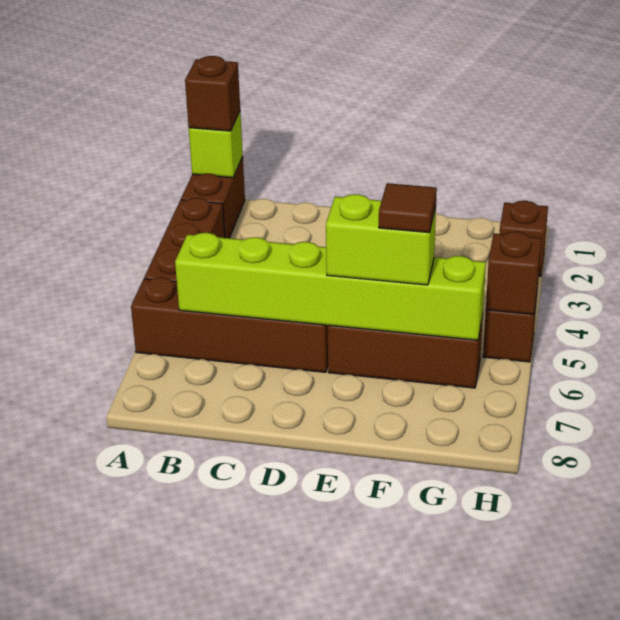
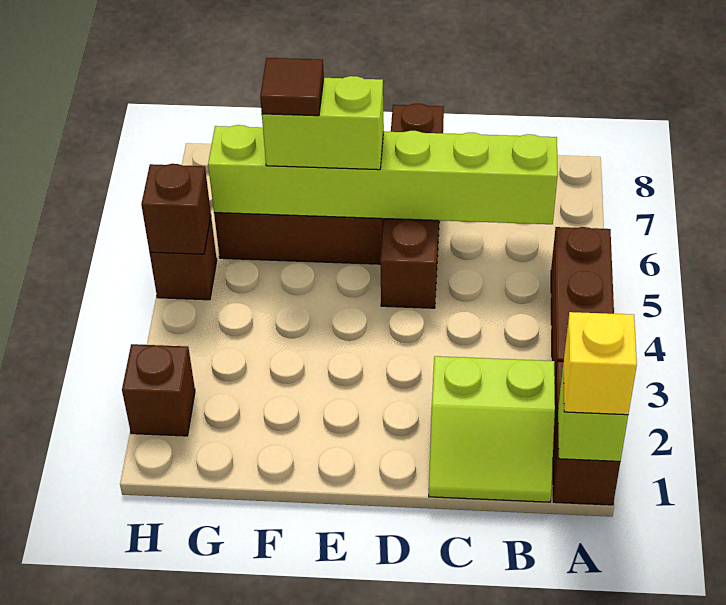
brown brick A1 level 3 -> yellow brick A1 level 3
brown brick A6:D6 level 1 -> brown brick D5:D8 level 1
none -> lime slope B1:C2 level 1 top 2

